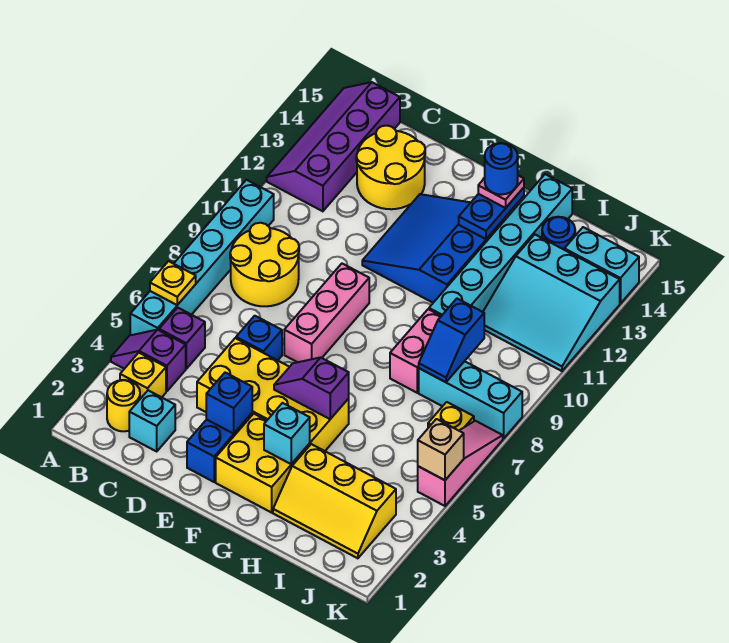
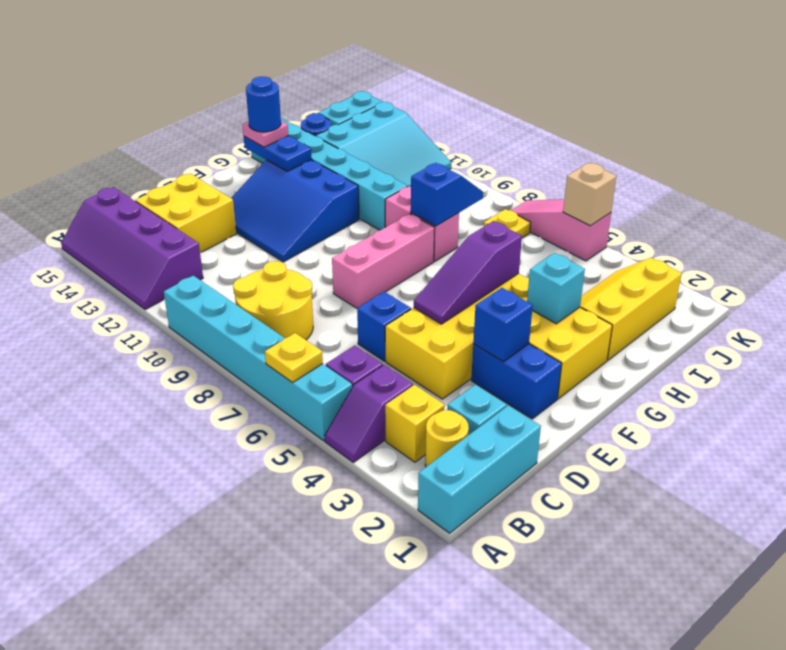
yellow round brick C13:D14 level 1 -> yellow brick C13:D14 level 1
pink brick E7:E9 level 1 -> pink brick E8:G8 level 1
purple slope F5:G5 level 2 top G -> purple slope E5:G5 level 2 top G
yellow slope H2:J3 level 1 top 3 -> yellow slope H2:J3 level 1 top 2
cyan brick I8:K8 level 1 -> cyan brick A1:C1 level 1
blue slope I8:I9 level 2 top 9 -> blue slope H8:I8 level 2 top H

